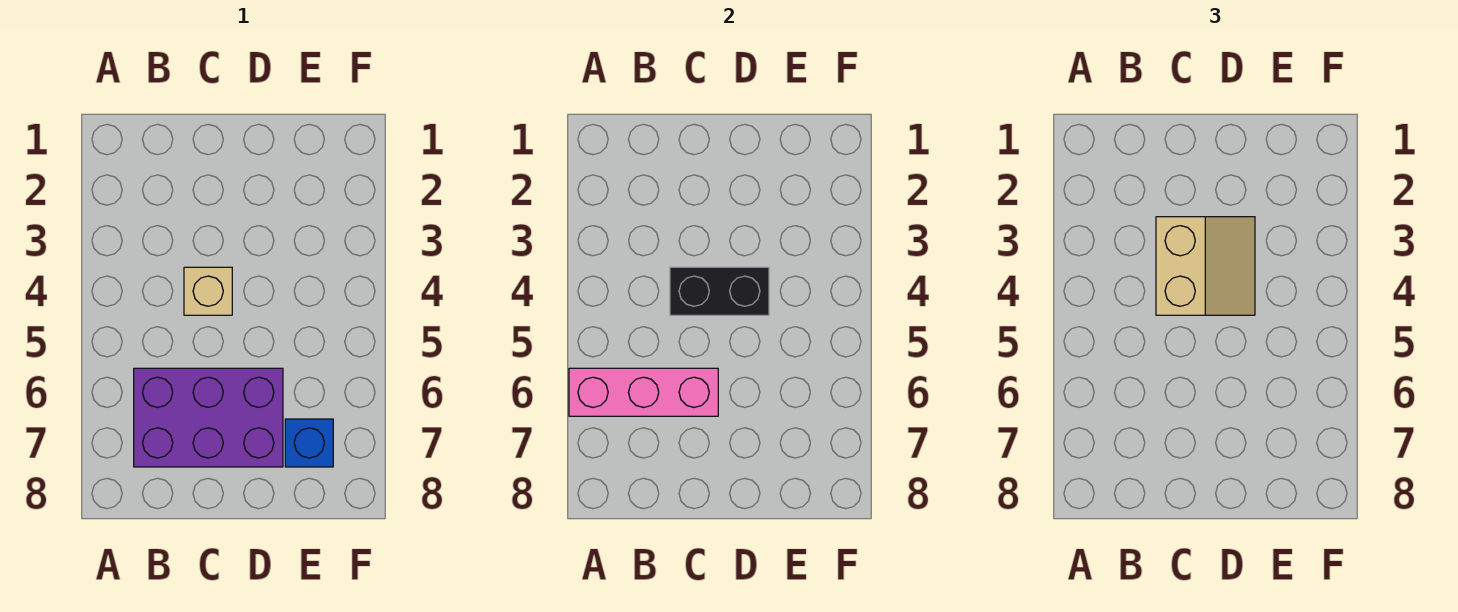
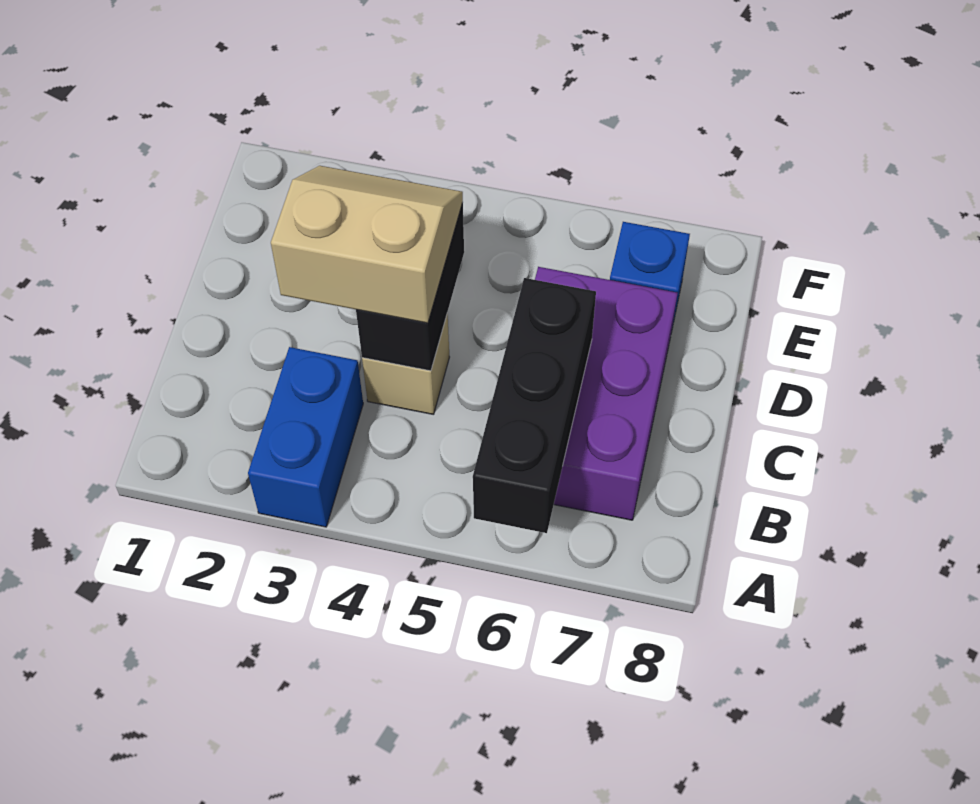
none -> blue brick A3:B3 level 1
pink brick A6:C6 level 2 -> black brick A6:C6 level 2

